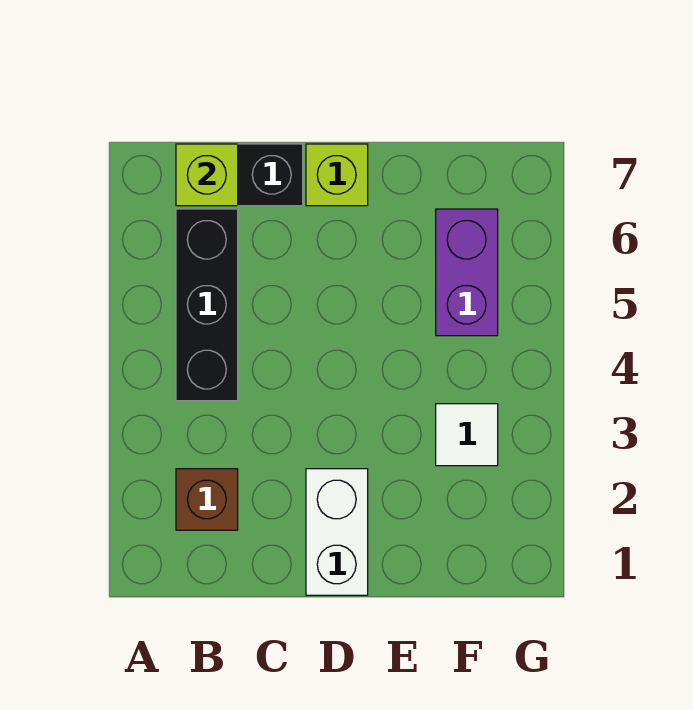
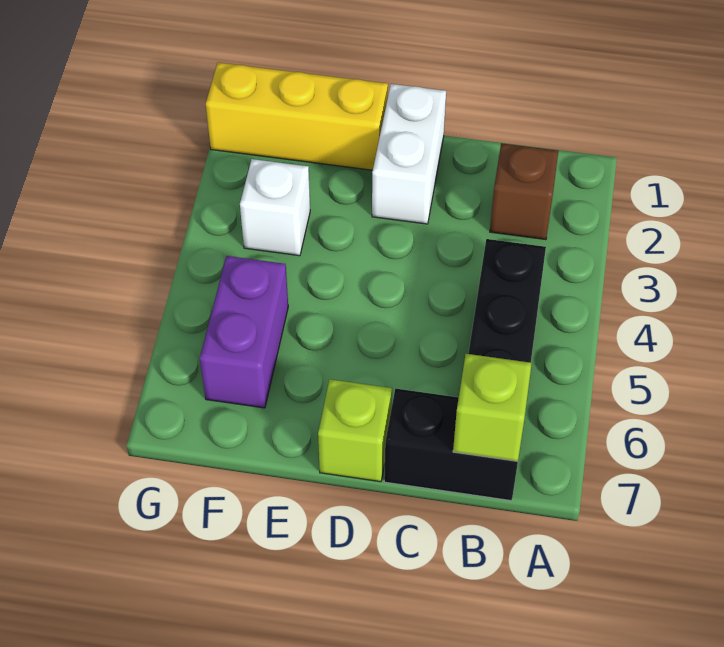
none -> yellow brick E1:G1 level 1
white tile F3 level 1 -> white brick F3 level 1

